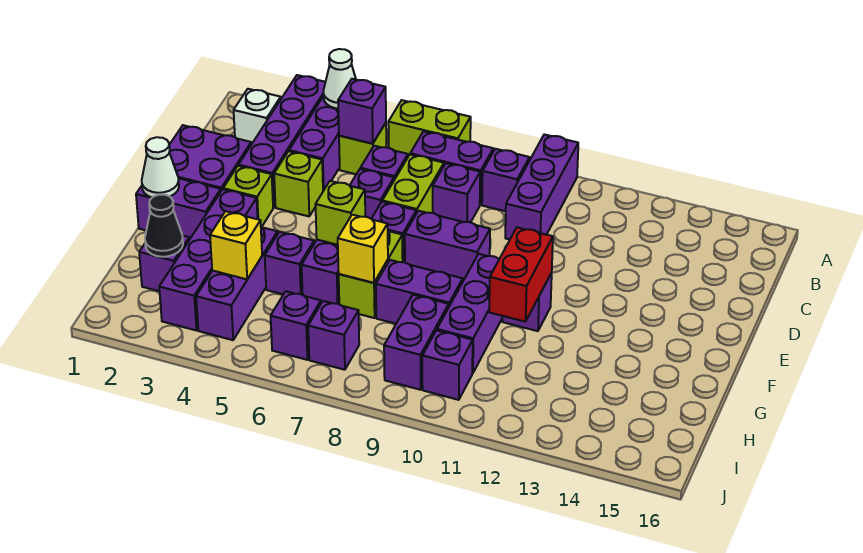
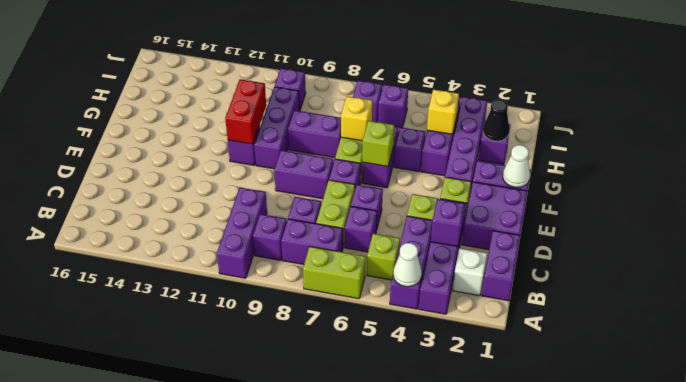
purple brick B5 level 2 -> purple brick C3 level 2
purple brick H9:I9 level 1 -> purple brick B1:C1 level 1

